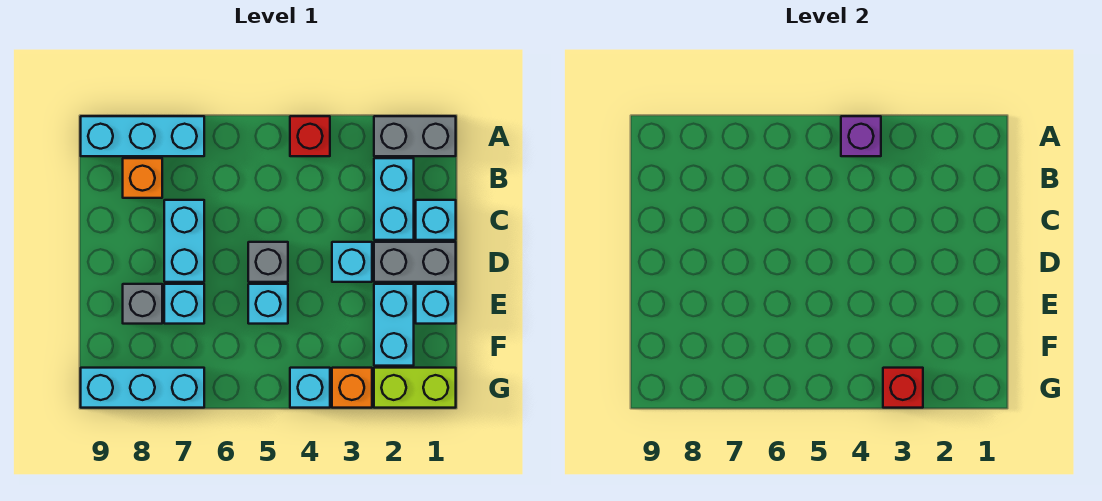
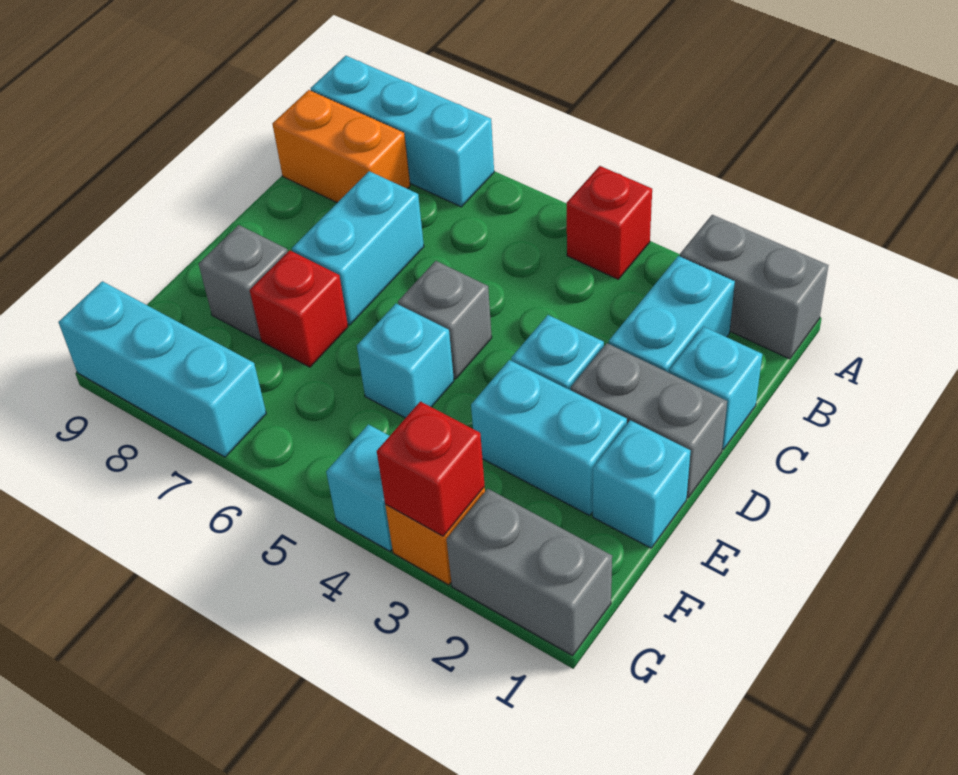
purple brick A4 level 2 -> none
orange brick B8 level 1 -> orange brick B8:B9 level 1
cyan brick E2:F2 level 1 -> cyan brick E2:E3 level 1
cyan brick E7 level 1 -> red brick E7 level 1
lime brick G1:G2 level 1 -> grey brick G1:G2 level 1

